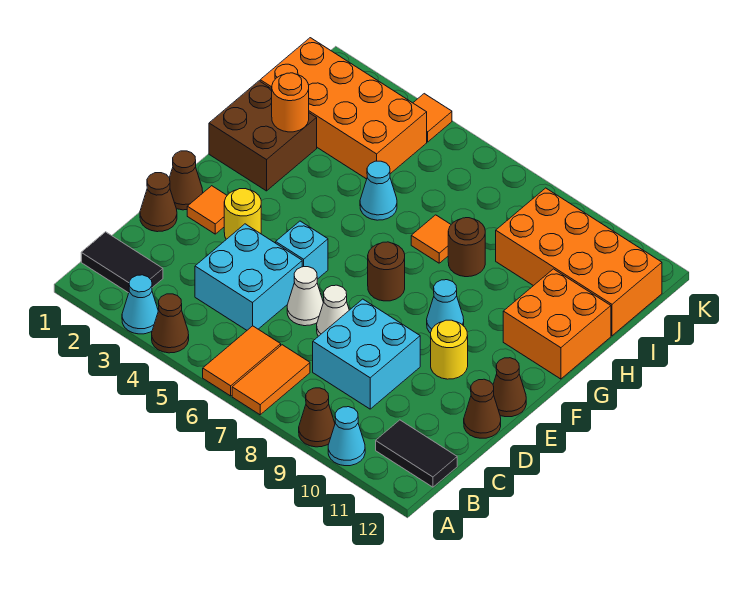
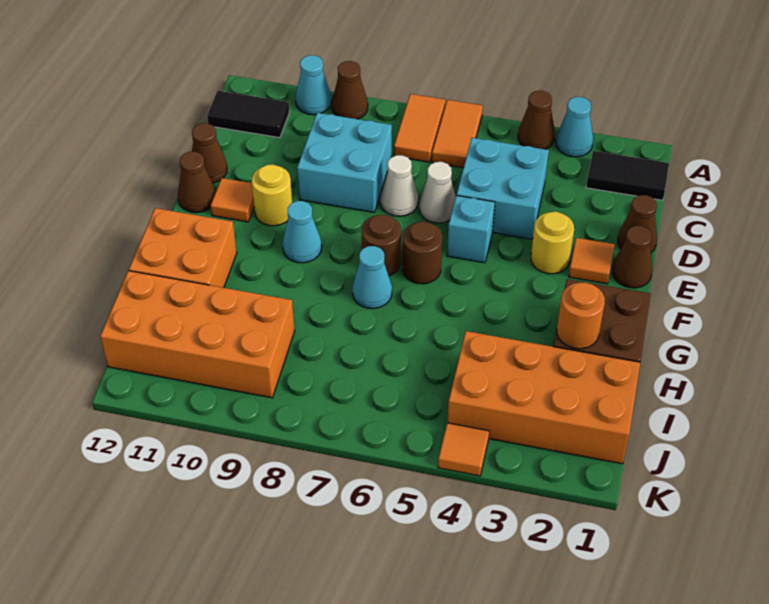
cyan cone H5 level 1 -> cyan cone G7 level 1
orange tile H7 level 1 -> orange tile E11 level 1
brown round brick H8 level 1 -> brown round brick F6 level 1

